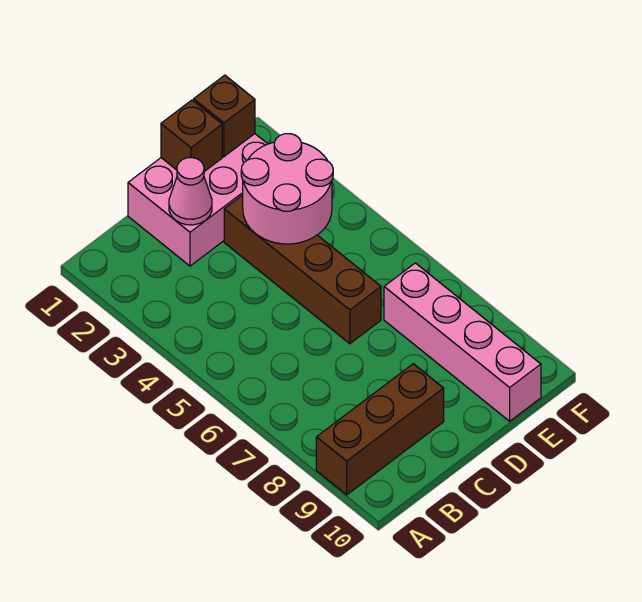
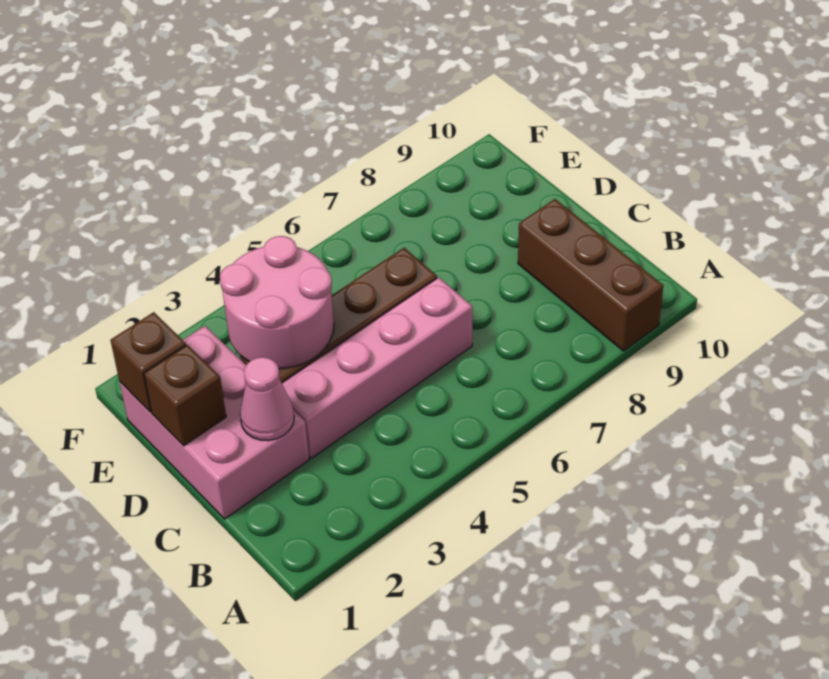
pink brick E7:E10 level 1 -> pink brick C3:C6 level 1

